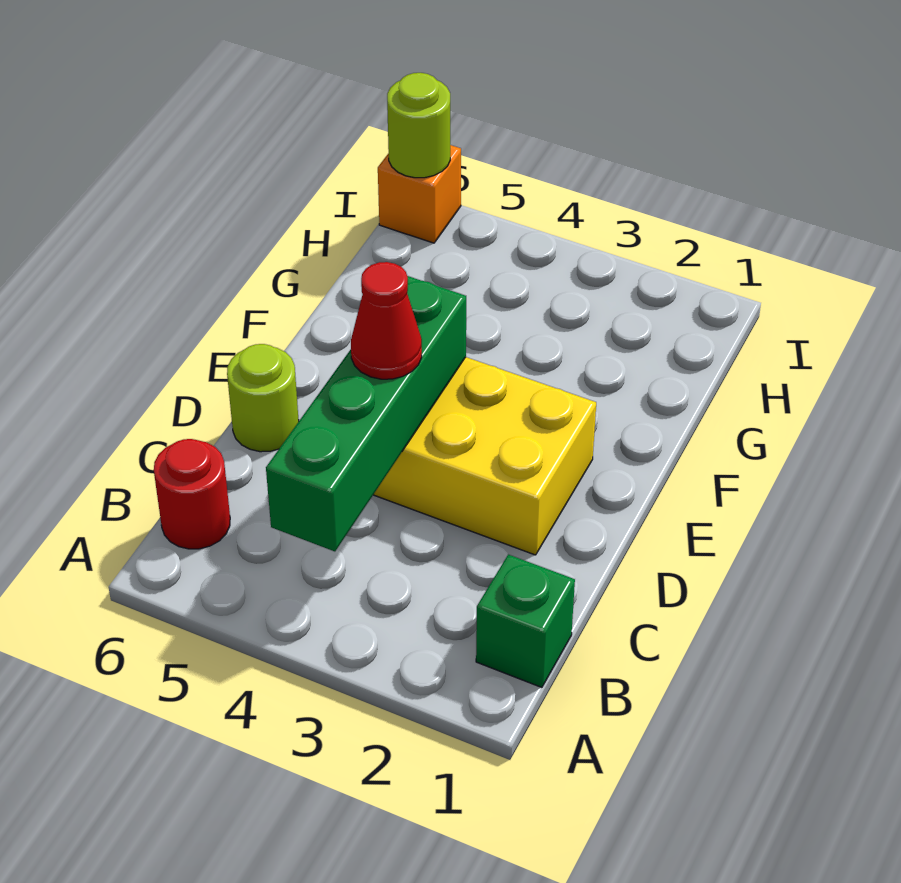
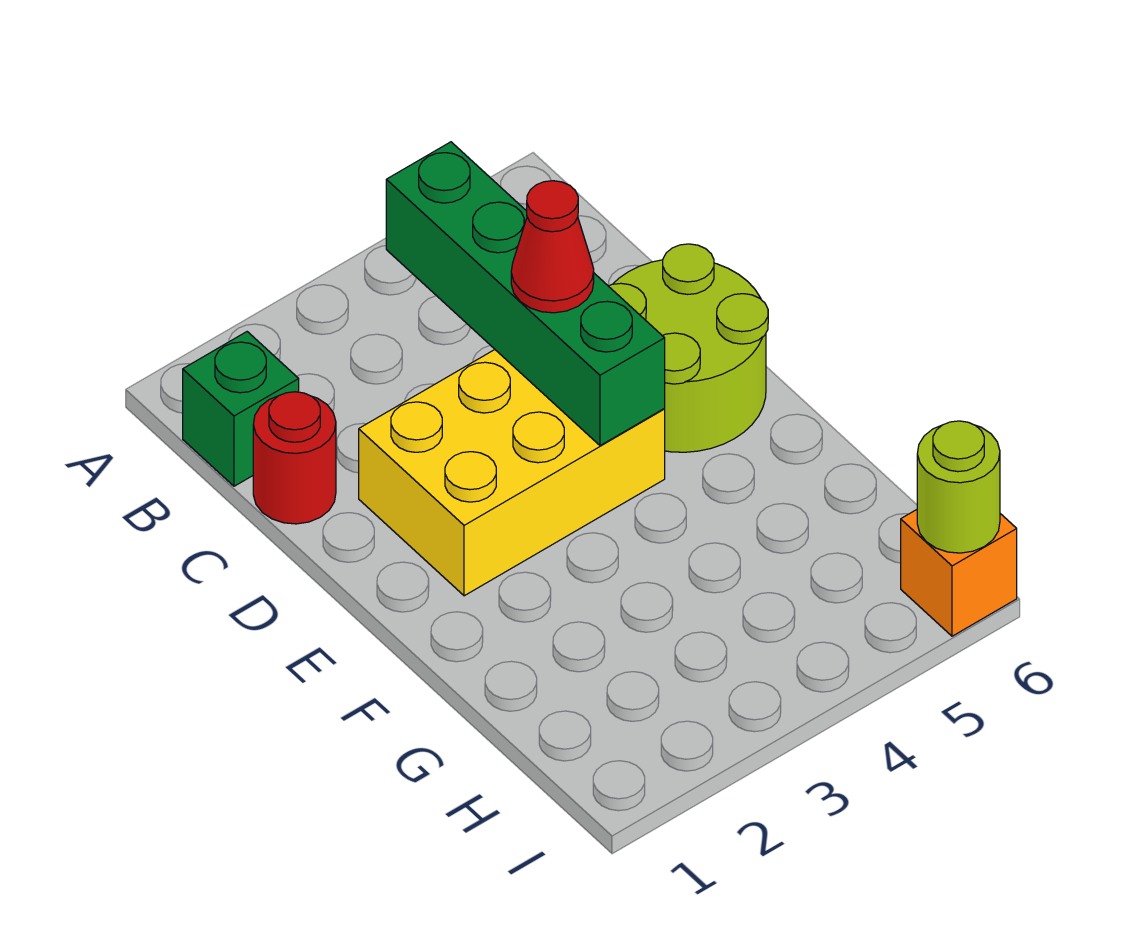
red round brick B6 level 1 -> red round brick C1 level 1
lime round brick D6 level 1 -> lime round brick D5:E6 level 1

